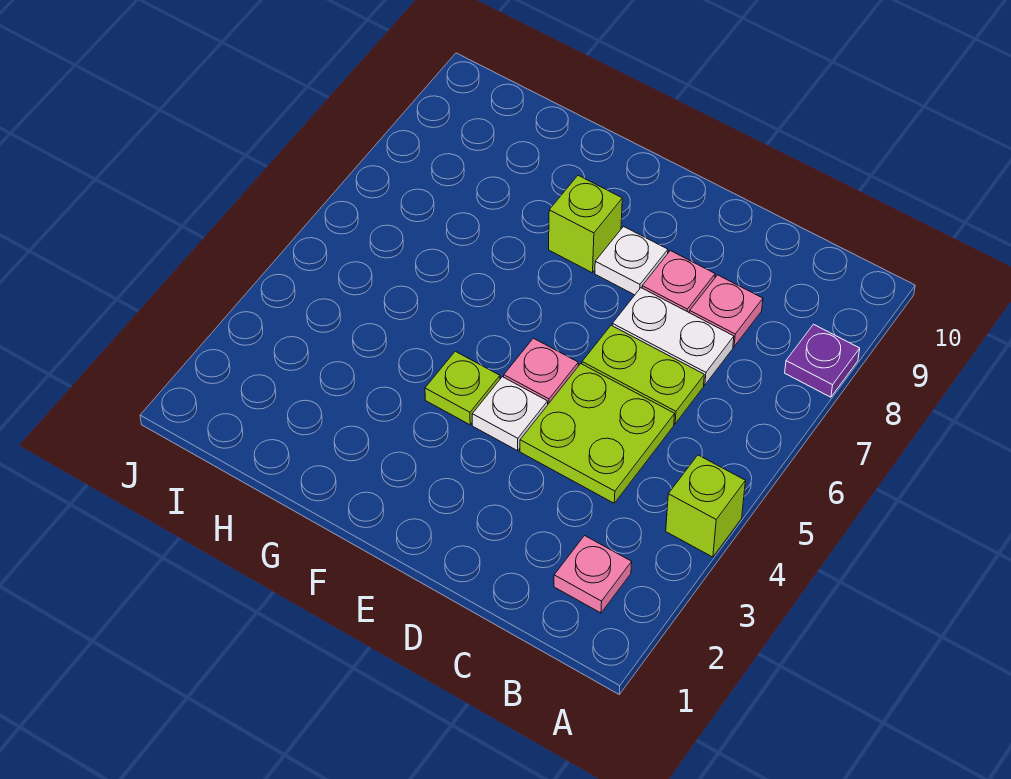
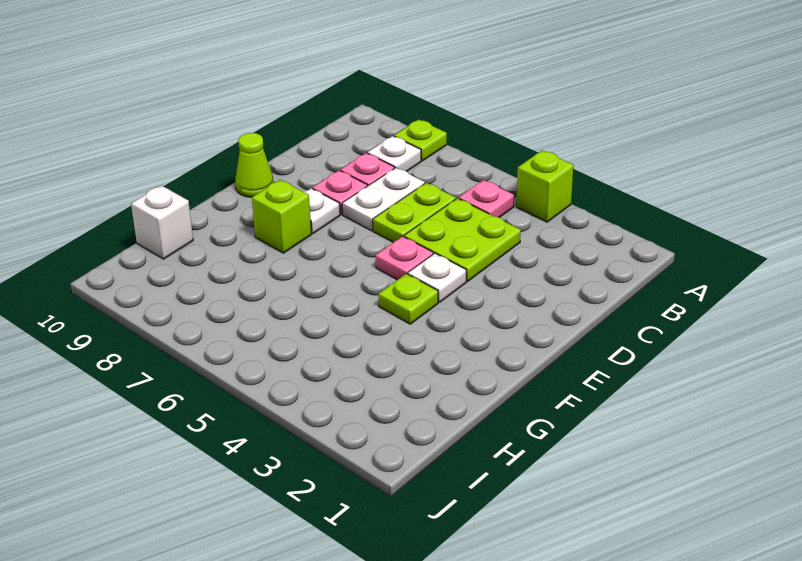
purple plate A8 level 1 -> lime plate A8 level 1
pink plate B2 level 1 -> pink plate B5 level 1
none -> white plate B8 level 1
none -> lime cone E10 level 1
none -> white brick H10 level 1

